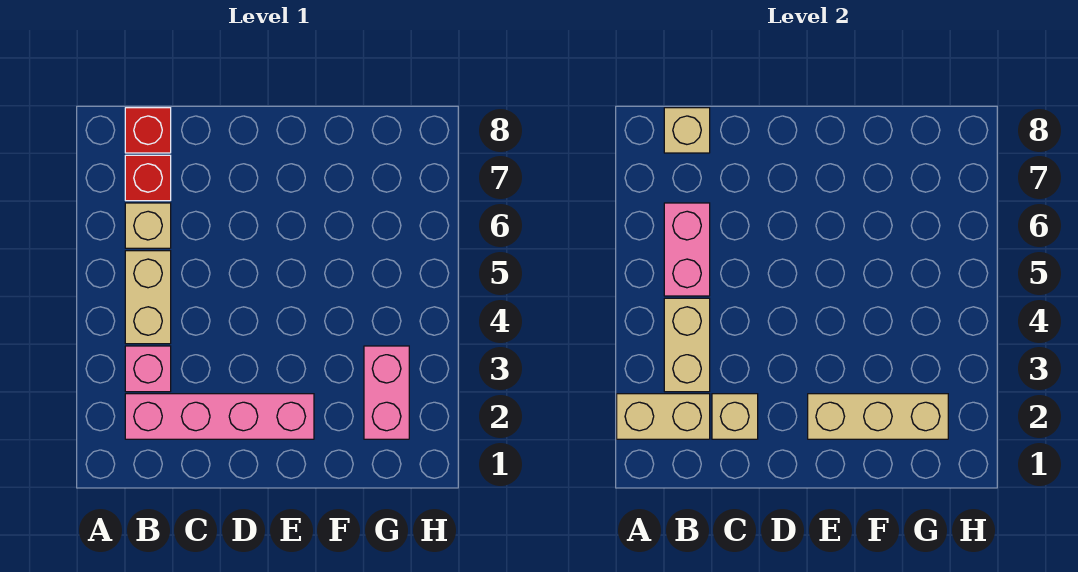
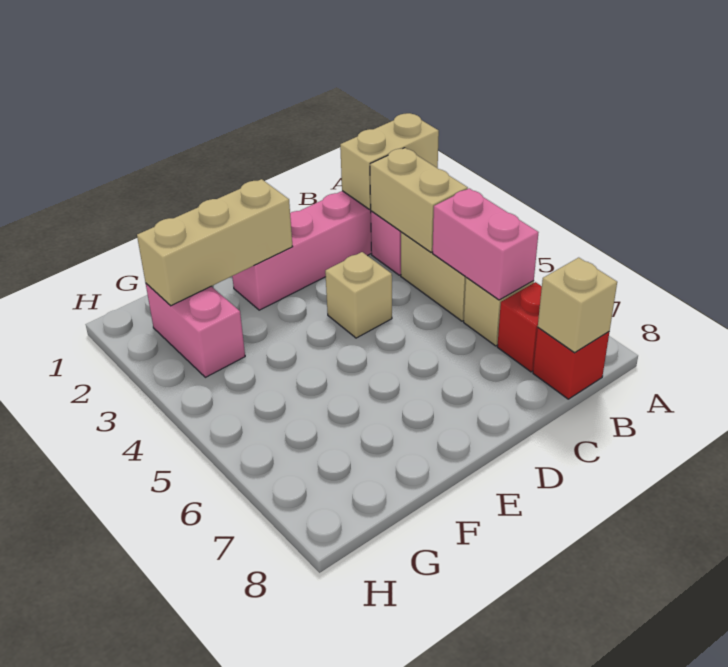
tan brick C2 level 2 -> tan brick D4 level 1

